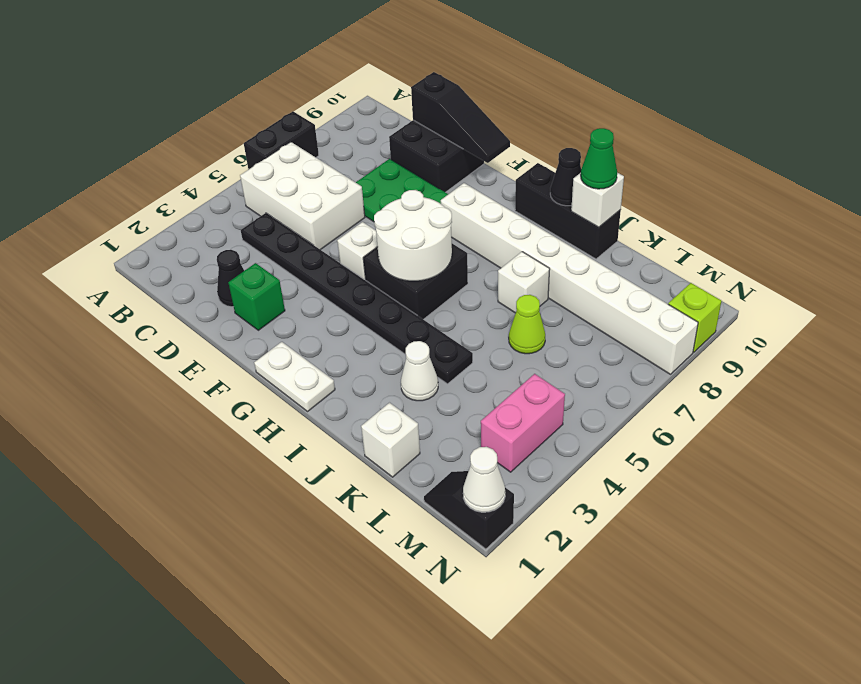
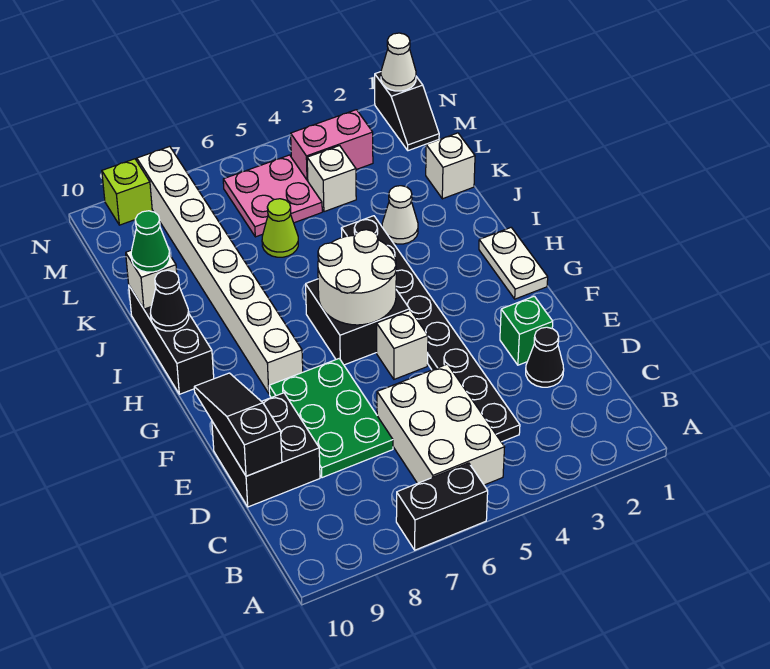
white brick J7 level 1 -> white brick L4 level 1
none -> pink plate L5:M6 level 1

